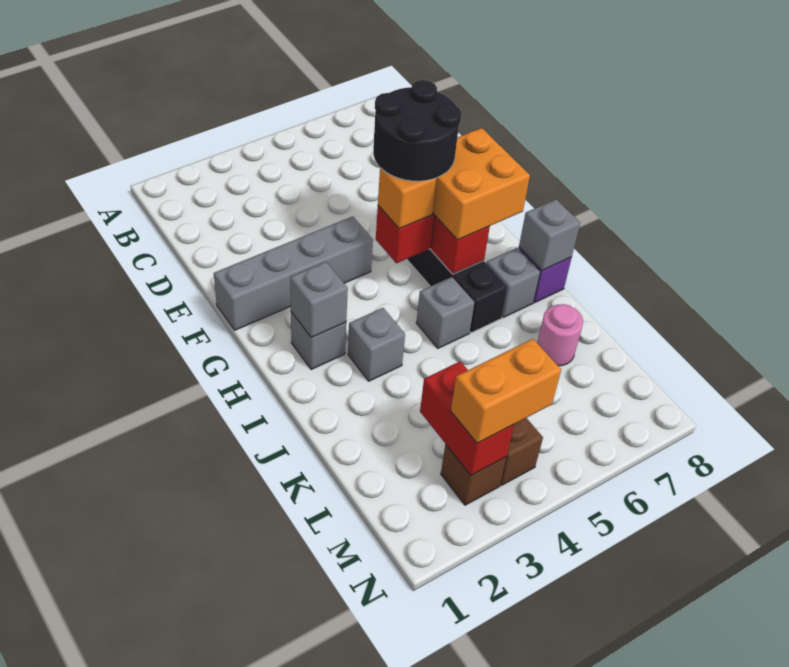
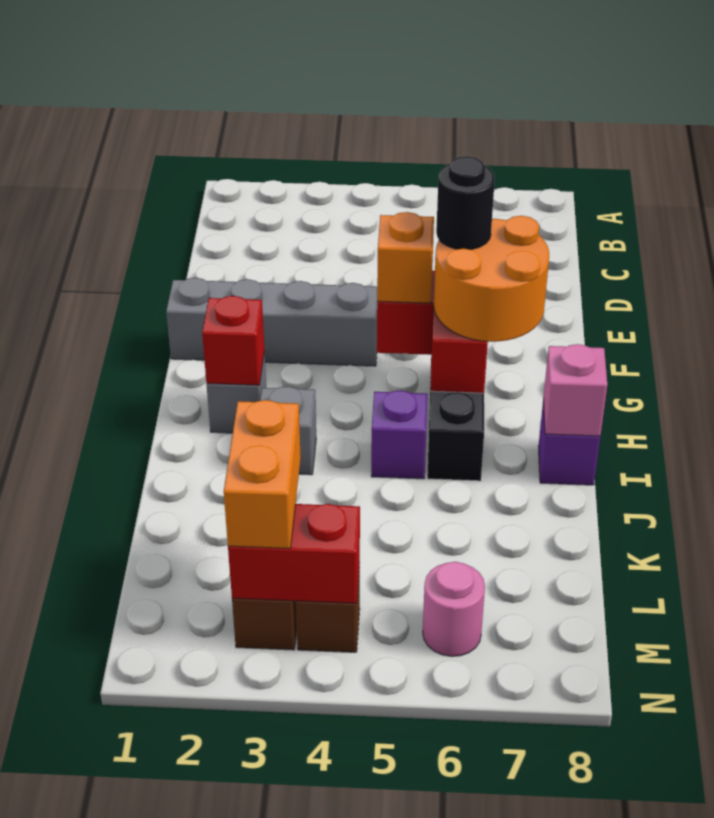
black round brick F5:G6 level 4 -> black round brick G6 level 4
orange brick G6:H7 level 3 -> orange round brick G6:H7 level 3
grey brick H2 level 2 -> red brick H2 level 2
grey brick I5 level 1 -> purple brick I5 level 1
grey brick I7 level 1 -> none
grey brick I8 level 2 -> pink brick I8 level 2
pink round brick K7 level 1 -> pink round brick M6 level 1
red brick L3:M3 level 2 -> red brick M3:M4 level 2
orange brick M3:M4 level 3 -> orange brick L3:M3 level 3

